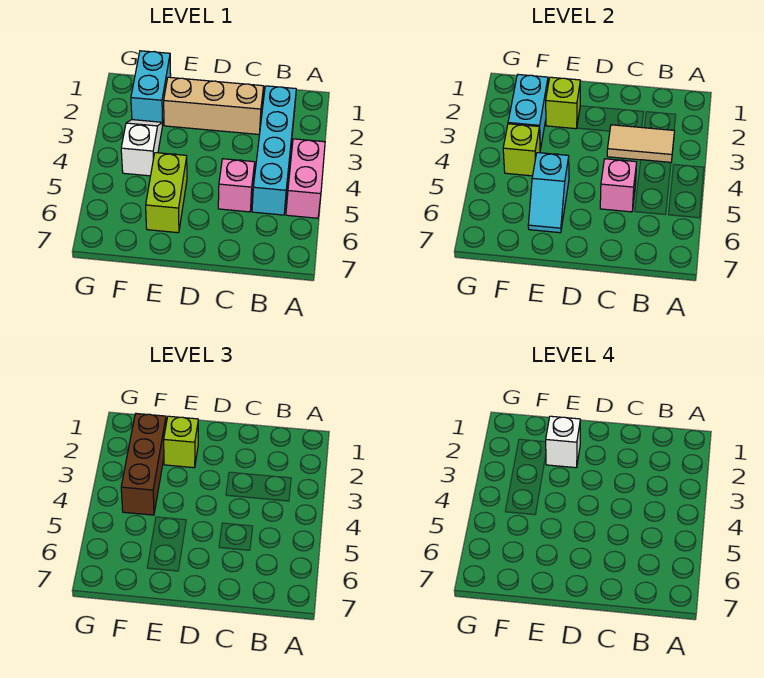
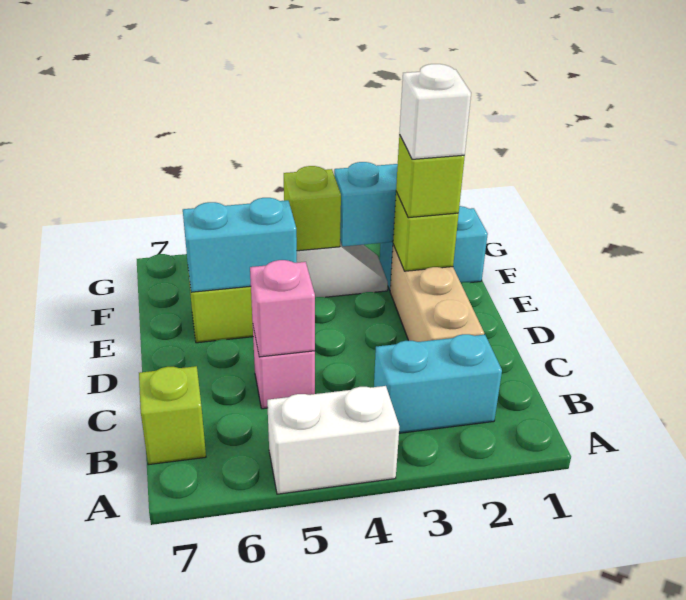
pink brick A4:A5 level 1 -> white brick A4:A5 level 1
cyan brick B2:B5 level 1 -> cyan brick B2:B3 level 1
tan tile B3:C3 level 2 -> none
none -> lime brick B7 level 1
cyan slope E5:E6 level 2 top 5 -> cyan brick E5:E6 level 2
brown brick F2:F4 level 3 -> none

